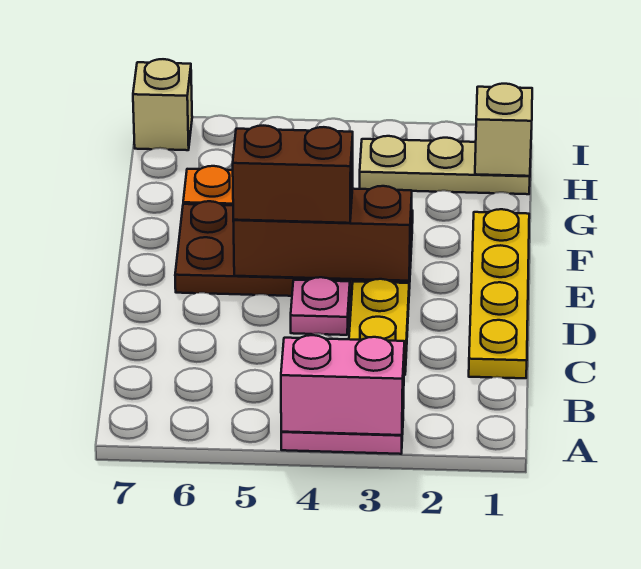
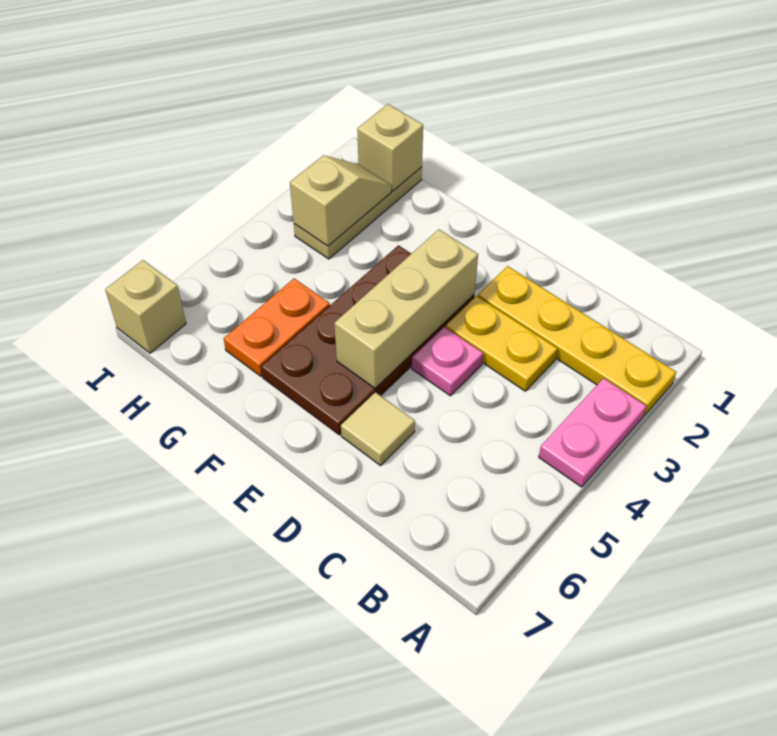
pink brick A3:A4 level 2 -> none
yellow plate C1:F1 level 1 -> yellow plate A2:D2 level 1
none -> tan tile D6 level 1
brown brick E3:E5 level 2 -> tan brick E3:E5 level 2
brown brick E4:E5 level 3 -> none
none -> tan slope H2:H3 level 2 top 3

